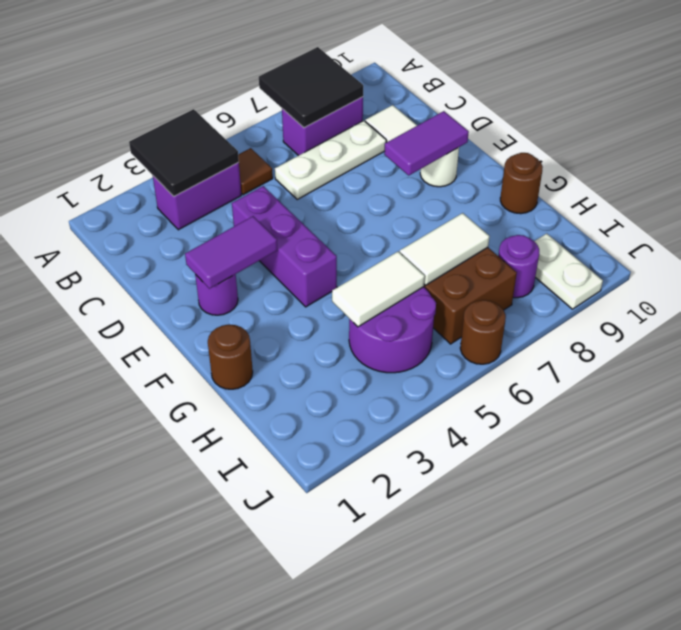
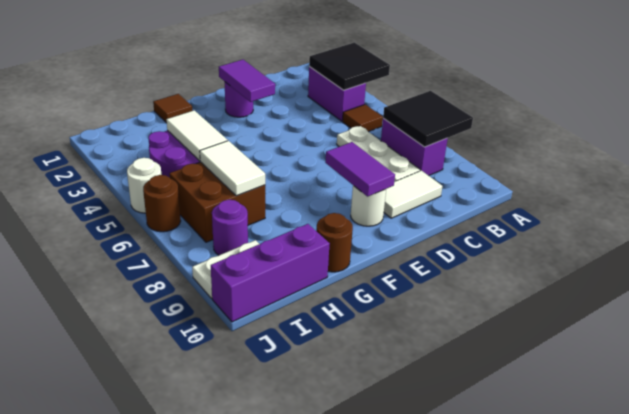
purple brick D4:F4 level 1 -> purple brick H10:J10 level 1
brown round brick G1 level 1 -> brown tile G1 level 1
none -> white round brick J5 level 1

